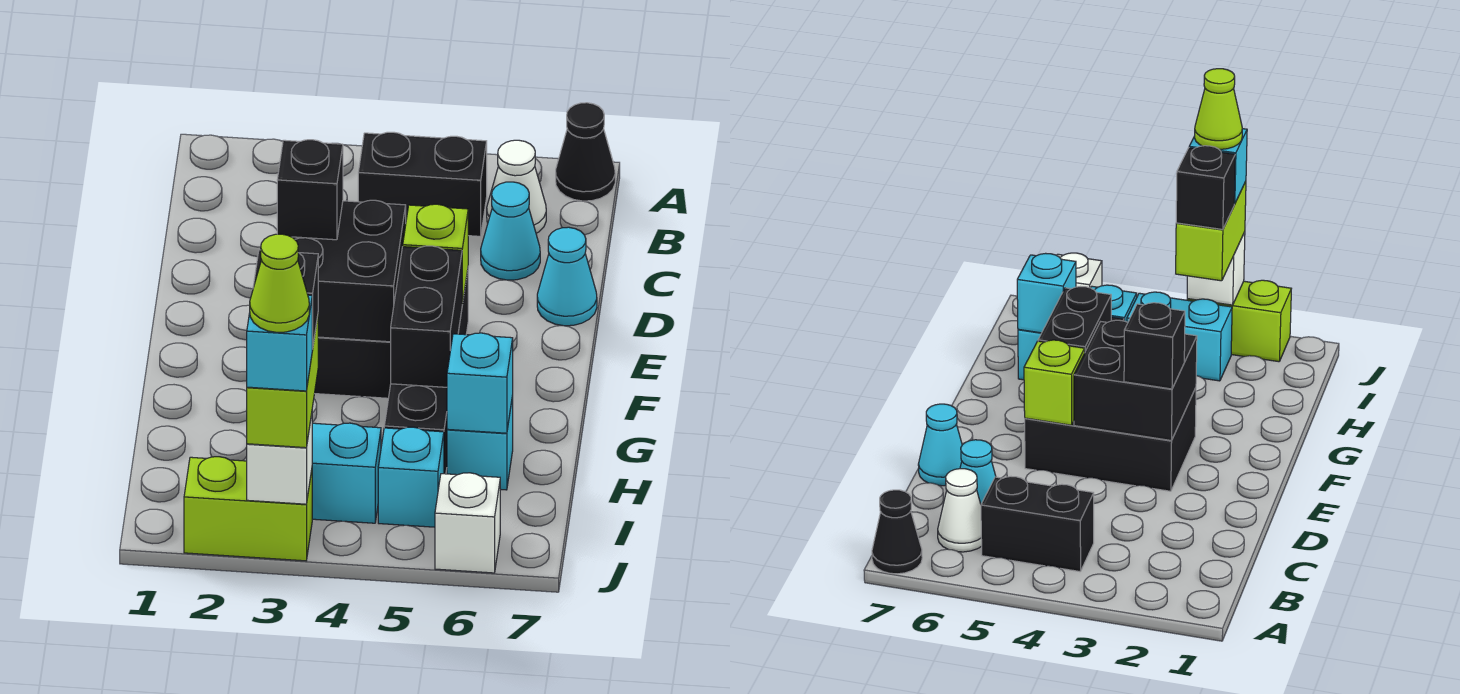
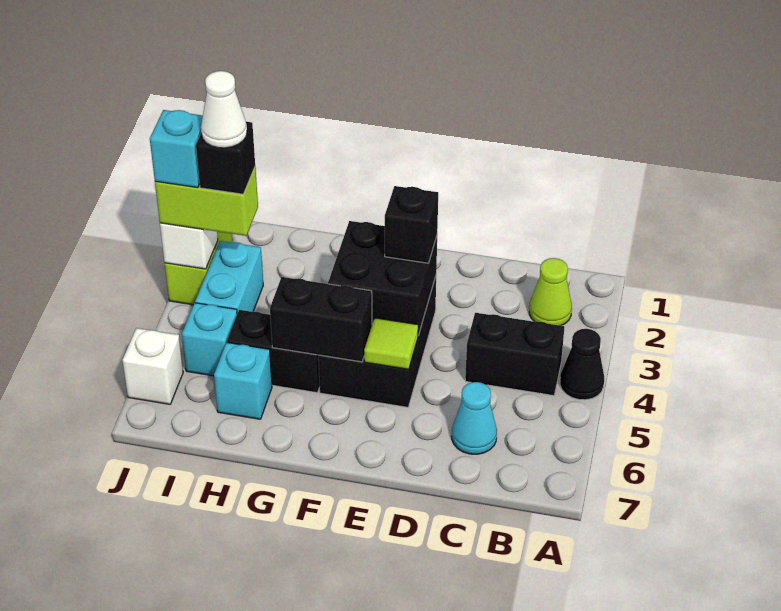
black cone A7 level 1 -> black cone A4 level 1
black brick B4:B5 level 1 -> black brick B4:C4 level 1
white cone B6 level 1 -> white cone I3 level 5
cyan cone D7 level 1 -> none
lime brick E5 level 2 -> lime tile E5 level 2
cyan brick H6 level 2 -> none
lime cone J3 level 5 -> lime cone B2 level 1

